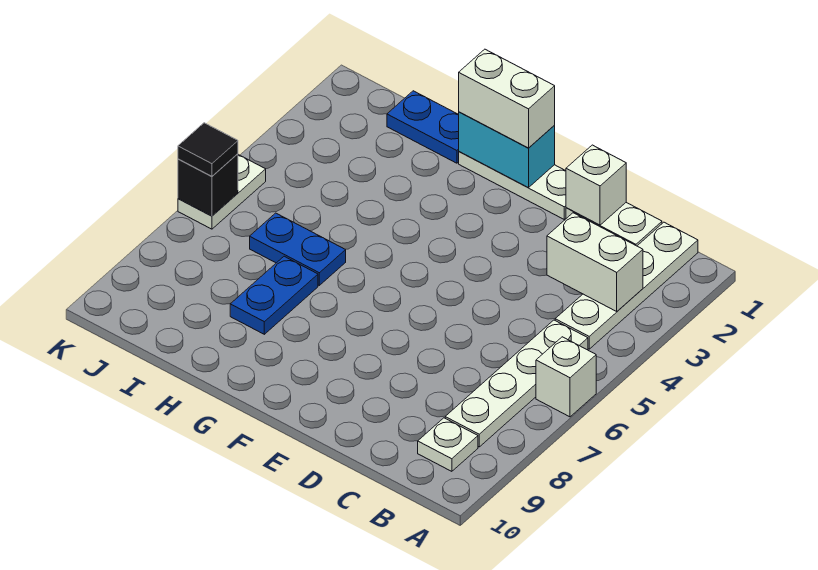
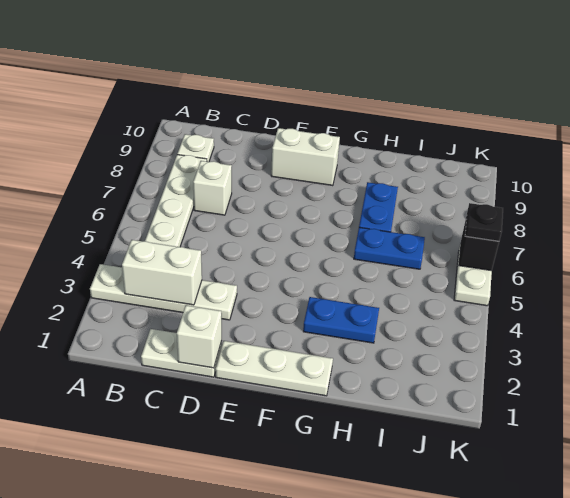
white brick A6 level 1 -> white brick C7 level 1
white plate B1:B4 level 1 -> white plate A3:D3 level 1
cyan brick F1:G1 level 2 -> none
white brick F1:G1 level 3 -> white brick E9:F9 level 1
blue plate H1:I1 level 1 -> blue plate G3:H3 level 1
black tile K6 level 3 -> black plate K6 level 3

